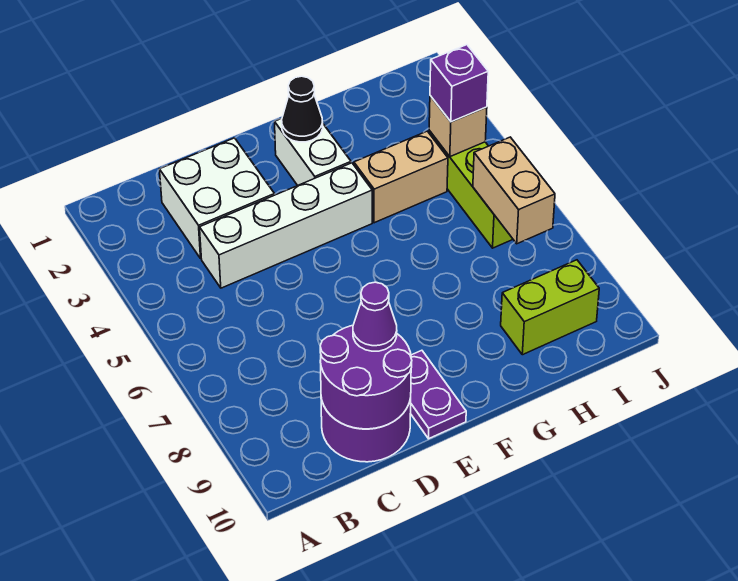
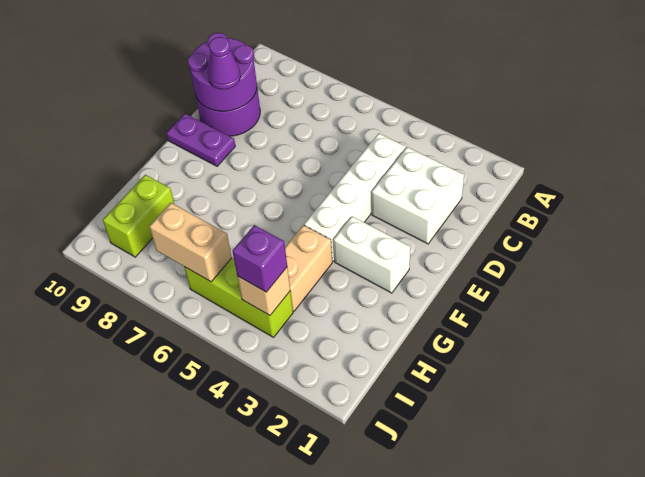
black cone F2 level 2 -> none

